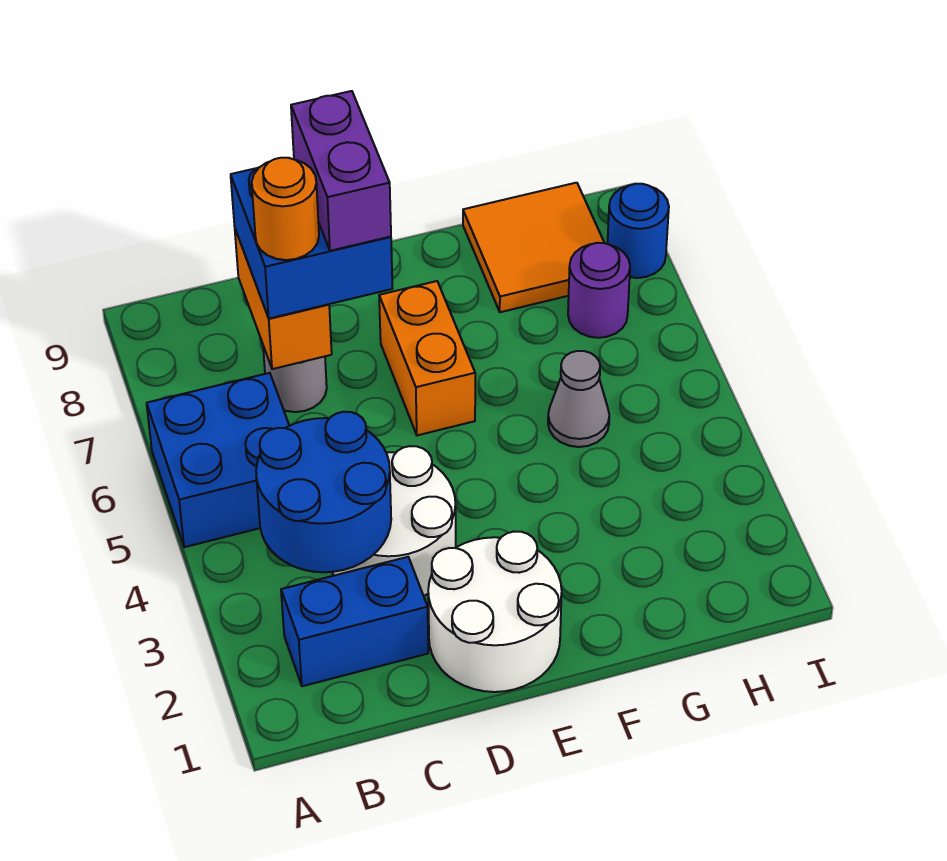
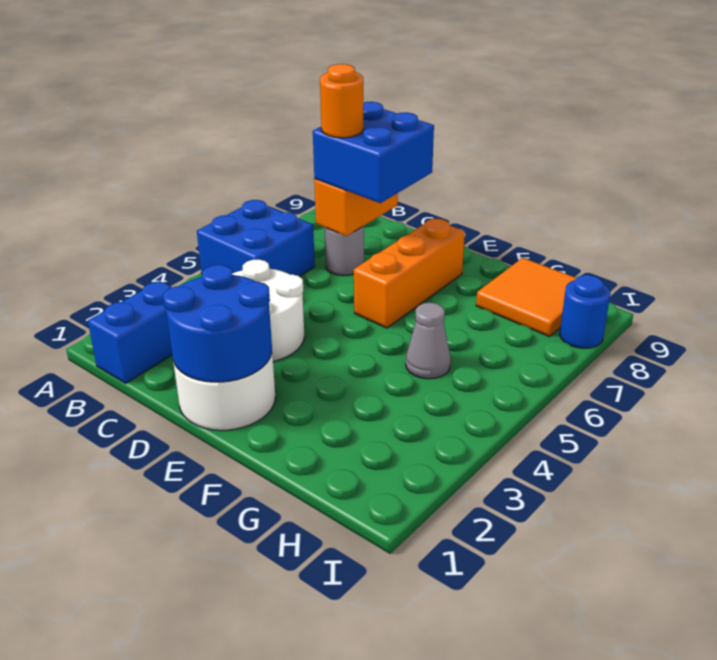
blue brick B2:C2 level 1 -> blue brick B1:B2 level 1
blue round brick B3:C4 level 2 -> blue round brick D1:E2 level 2
purple brick D7:D8 level 4 -> none
orange brick E6:E7 level 1 -> orange brick E6:E8 level 1
purple round brick H7 level 1 -> none

